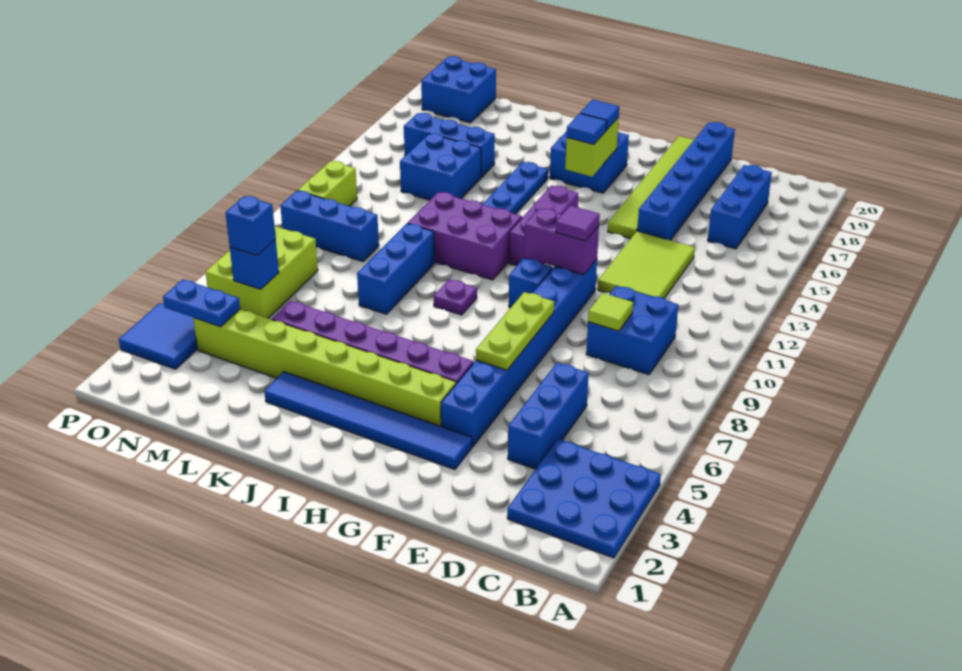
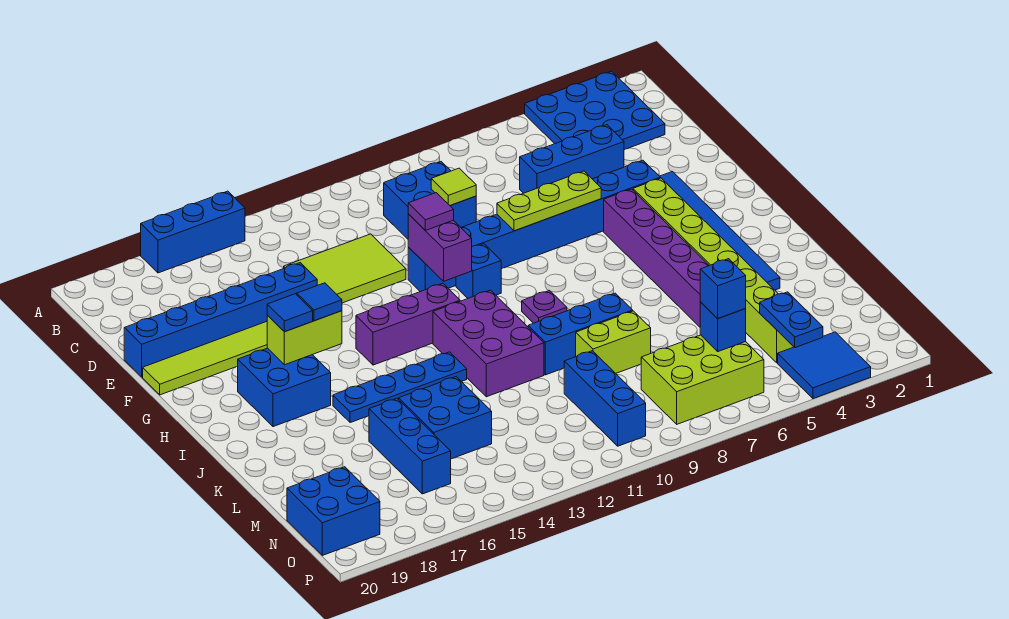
blue brick C16:C18 level 1 -> blue brick A15:A17 level 1
lime brick O11:O12 level 1 -> lime brick L8:L9 level 1

